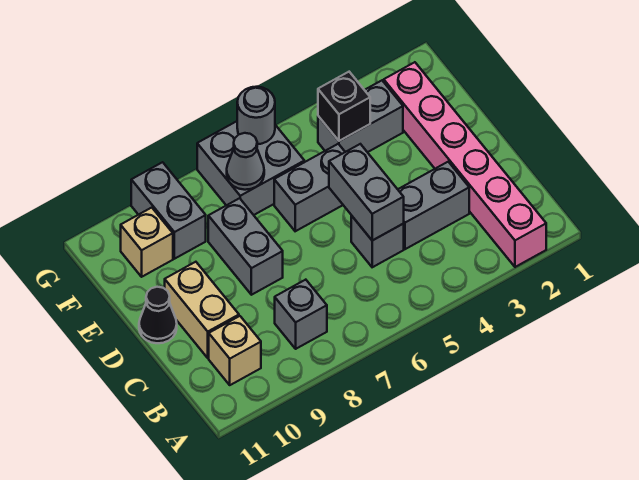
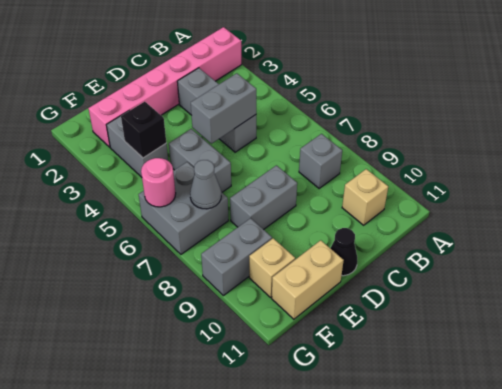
tan brick C10:D10 level 1 -> tan brick E11:F11 level 1
grey round brick G6 level 2 -> pink round brick G6 level 2

